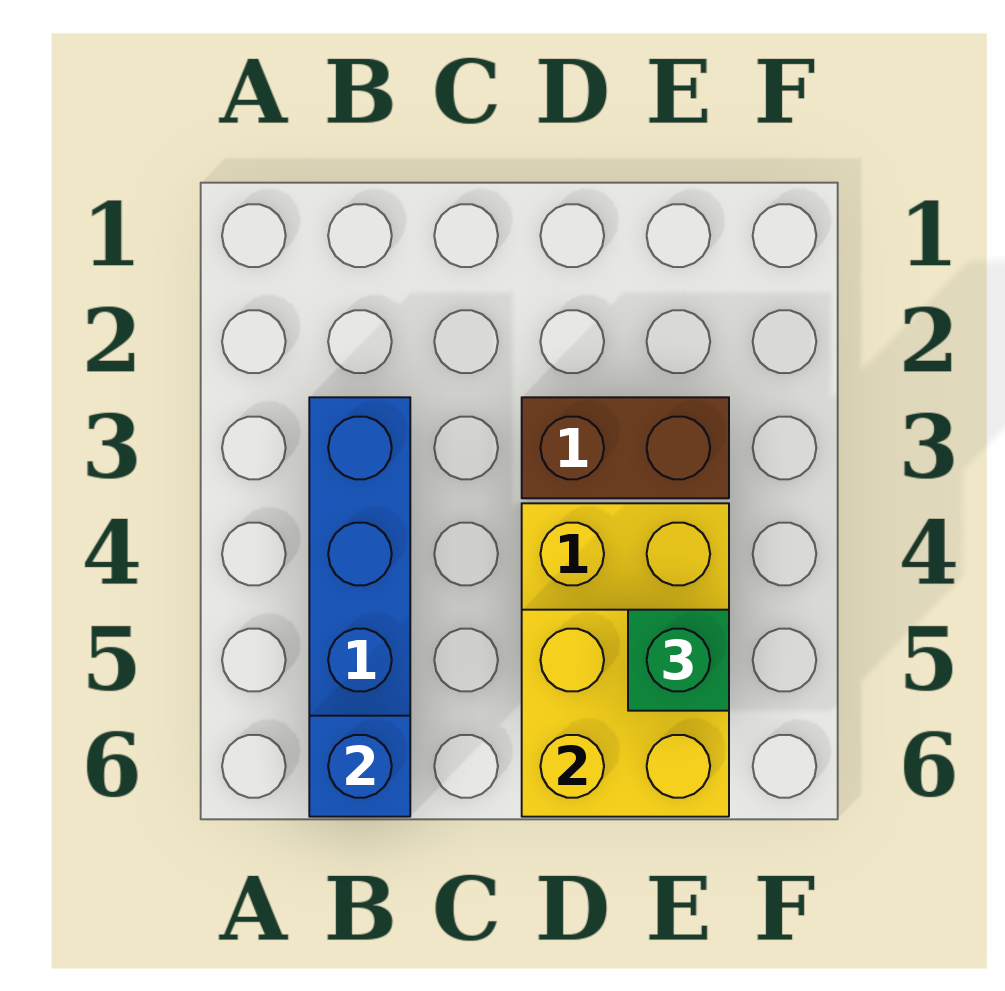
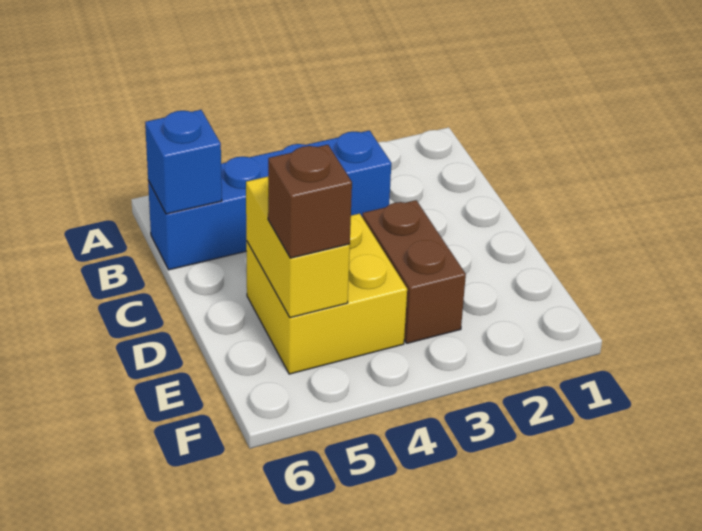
yellow brick D5:E6 level 2 -> yellow brick D5:E5 level 2
green brick E5 level 3 -> brown brick E5 level 3

